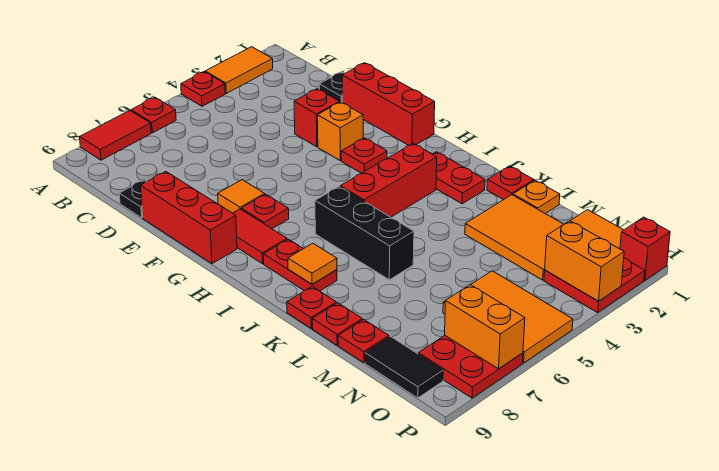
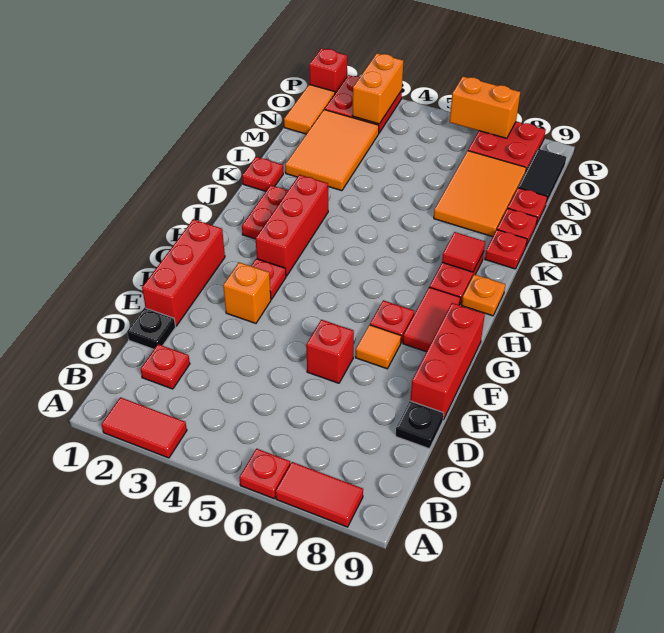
orange tile A2:A3 level 1 -> red tile A2:A3 level 1
red plate A4 level 1 -> red plate C2 level 1
red brick E3 level 1 -> red brick E6 level 1
red brick I3:I5 level 1 -> red brick H3:J3 level 1
black brick I6:K6 level 1 -> none
orange tile J8 level 2 -> red tile J8 level 2
orange plate L1 level 1 -> orange plate I9 level 1
orange tile N5:P6 level 1 -> orange tile L7:N8 level 1
orange brick O7:P7 level 2 -> orange brick P6:P7 level 2

